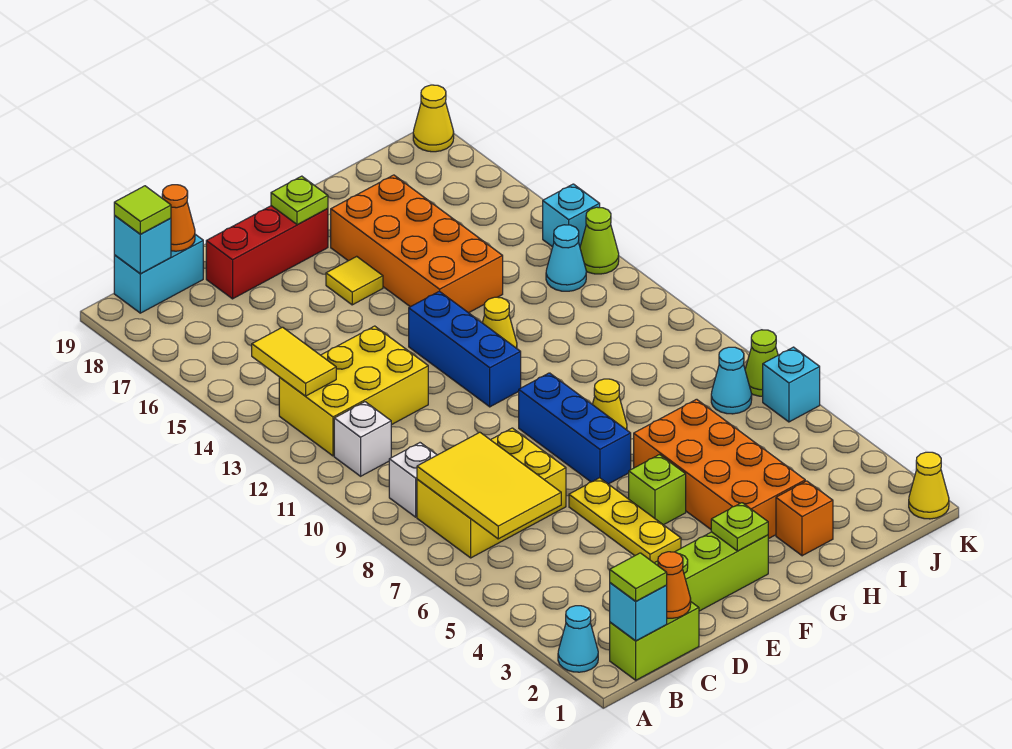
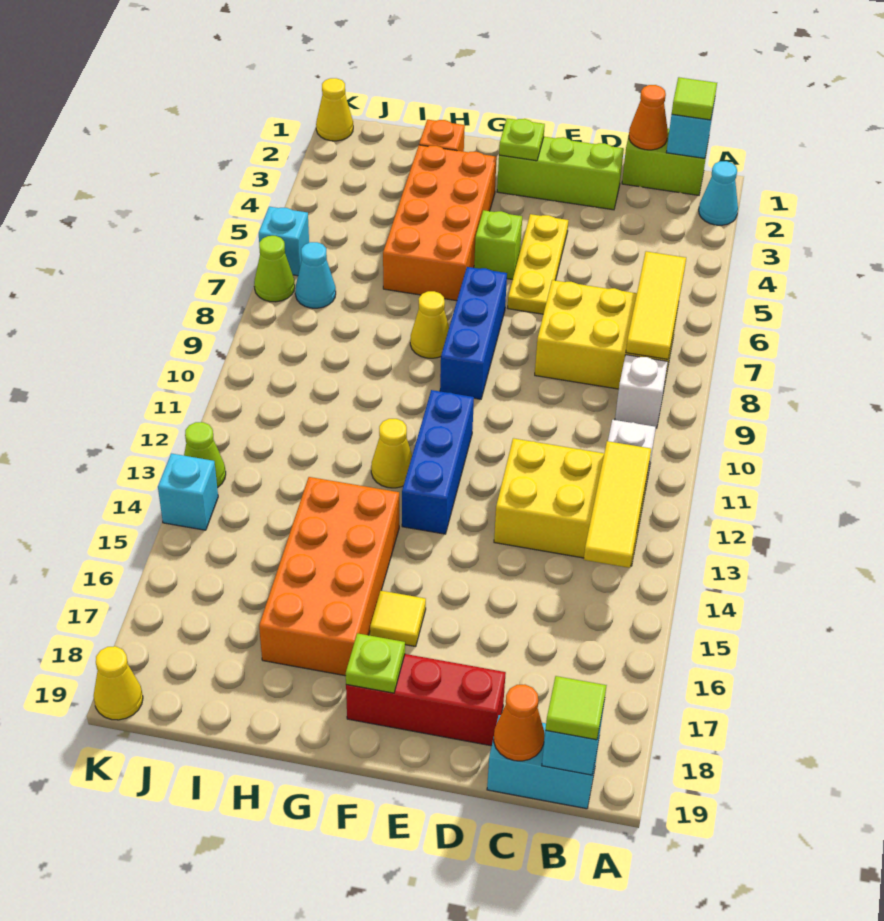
yellow tile B6:C8 level 2 -> yellow tile B6:B8 level 2
yellow tile B13:B14 level 2 -> yellow tile B12:B14 level 2
cyan cone J13 level 1 -> none

